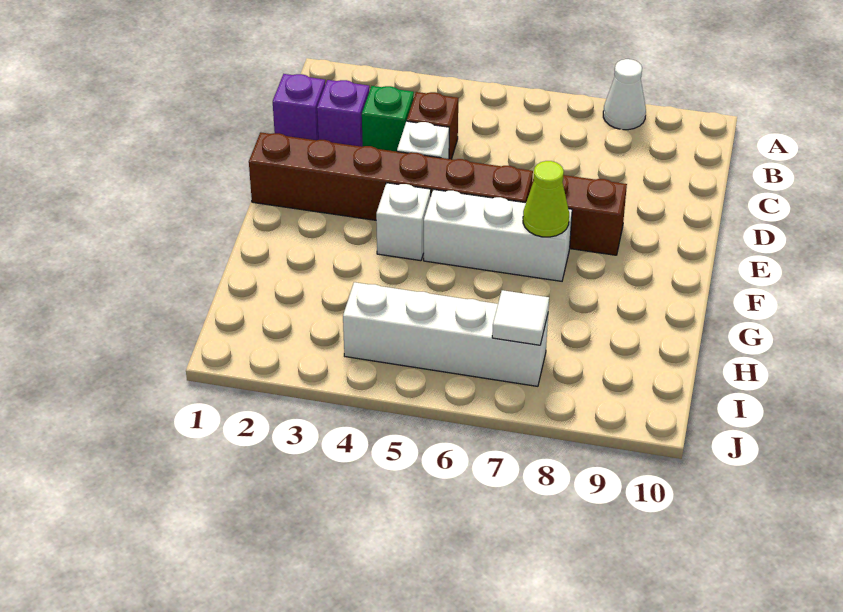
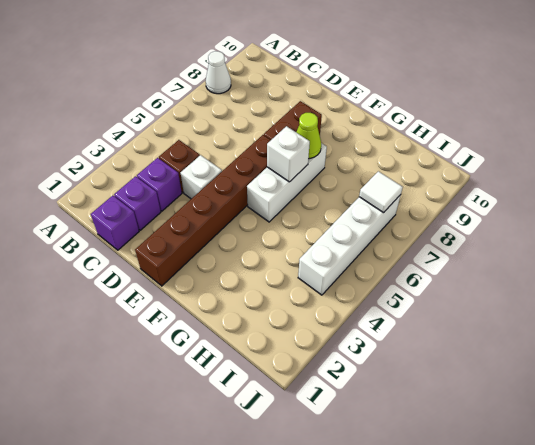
green brick C3 level 1 -> purple brick C3 level 1
white brick F4 level 1 -> white brick F6 level 2

